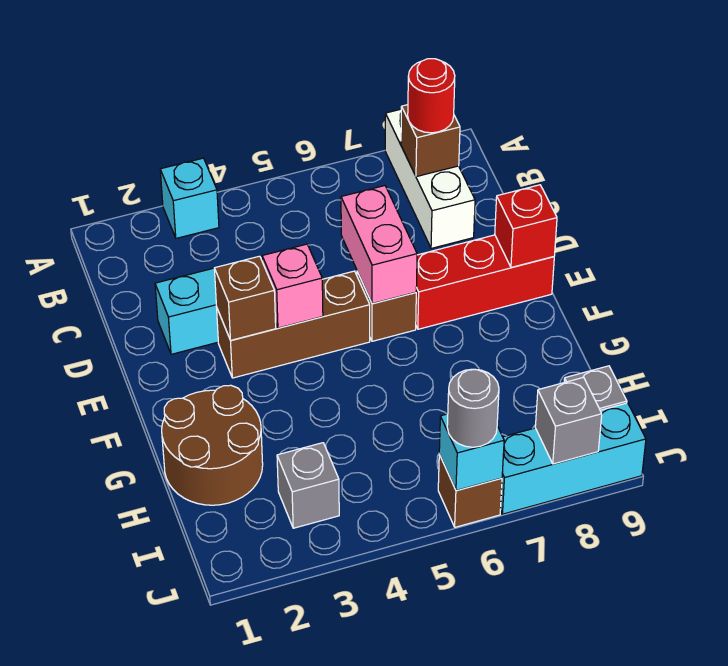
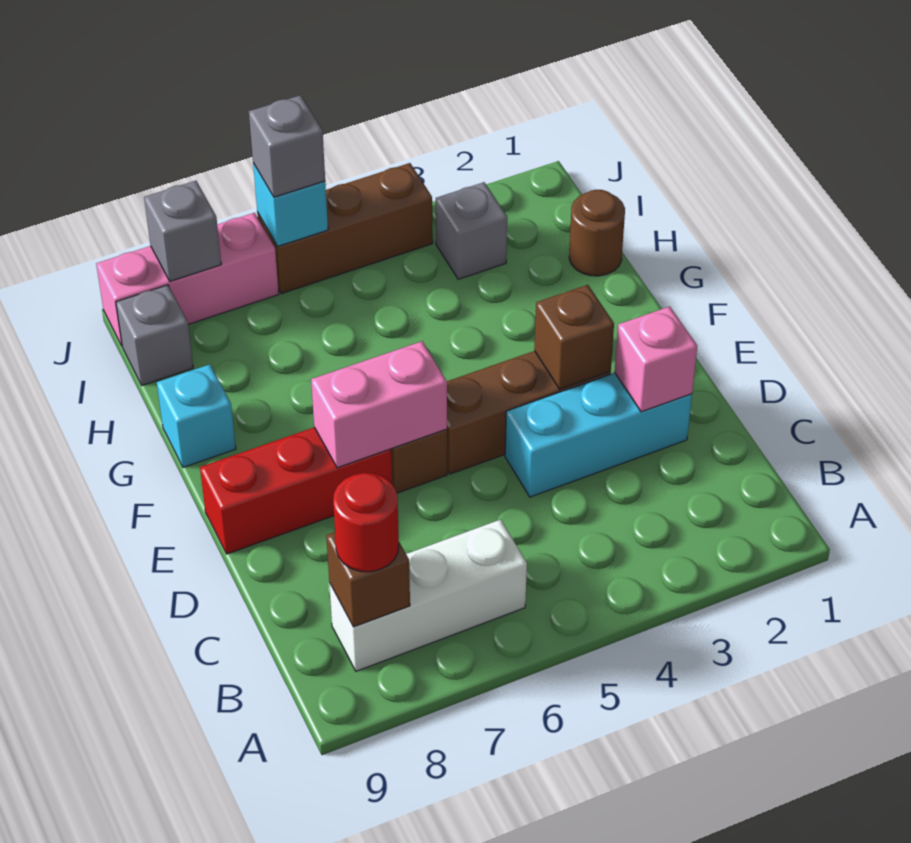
cyan brick A3 level 1 -> cyan brick G9 level 1
white brick A8:C8 level 1 -> white brick B6:B8 level 1
pink brick D6:E6 level 2 -> pink brick E6:E7 level 2
pink brick E4 level 2 -> pink brick D2 level 2
red brick E9 level 2 -> none
brown round brick G1:H2 level 1 -> brown round brick H1 level 1
brown brick J6 level 1 -> brown brick J4:J6 level 1
grey round brick J6 level 3 -> grey brick J6 level 3
cyan brick J7:J9 level 1 -> pink brick J7:J9 level 1

